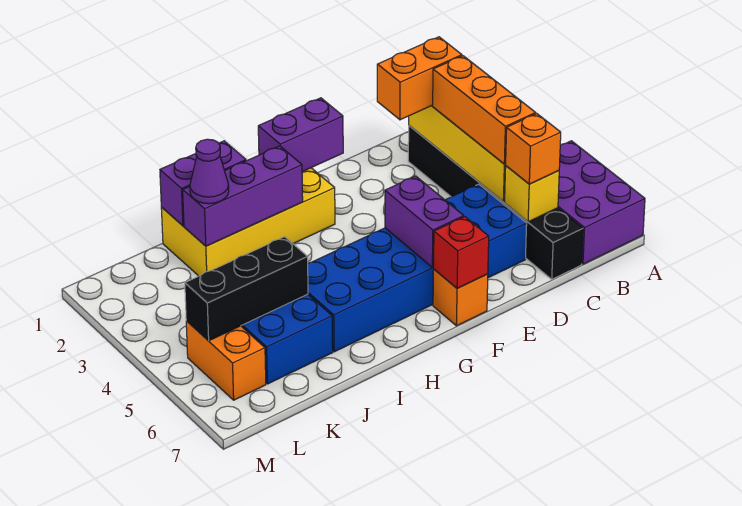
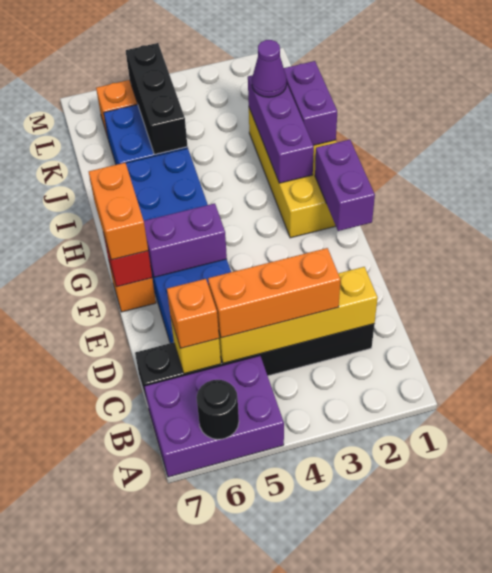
none -> black round brick A6 level 2
orange brick C2:D2 level 3 -> orange brick F7:G7 level 3

